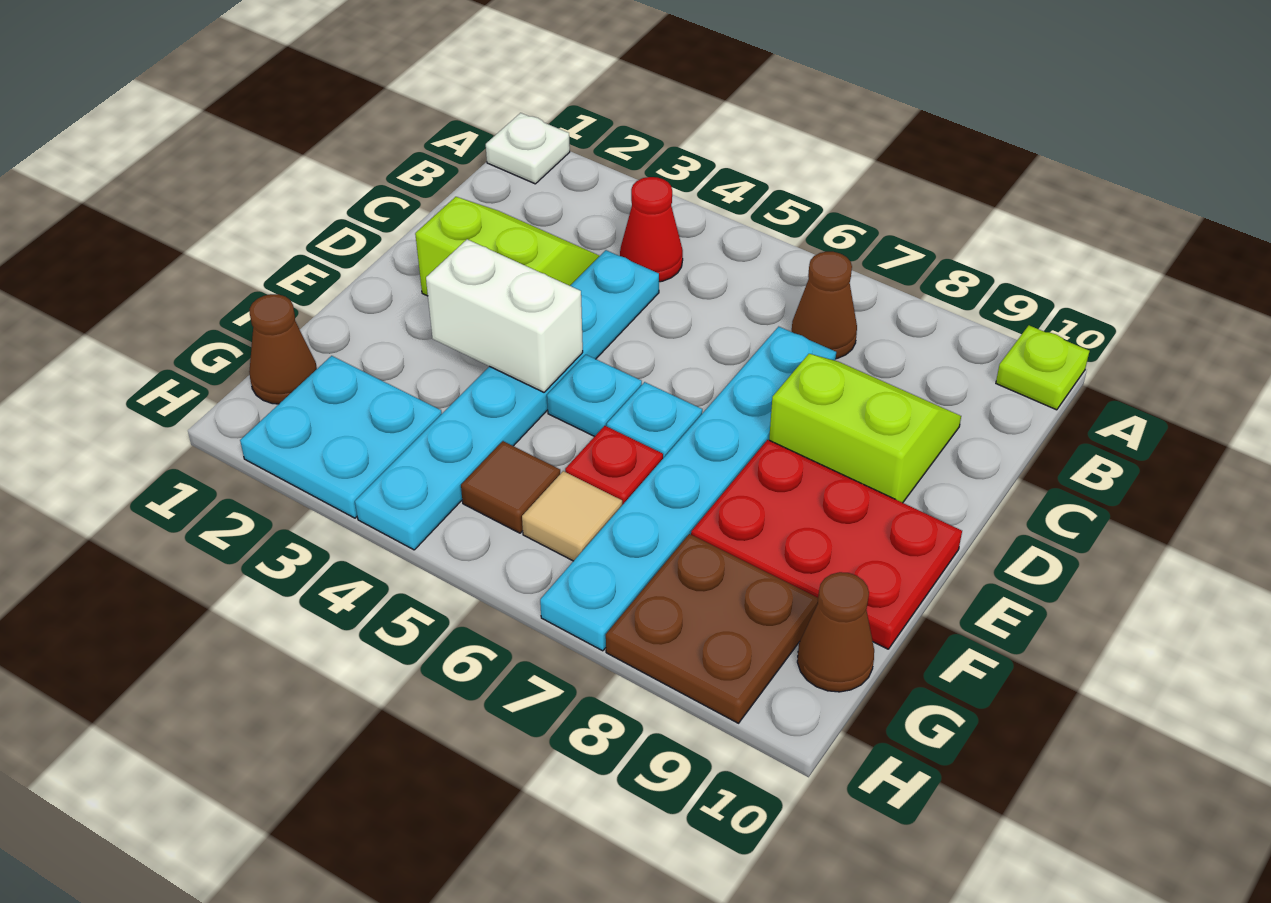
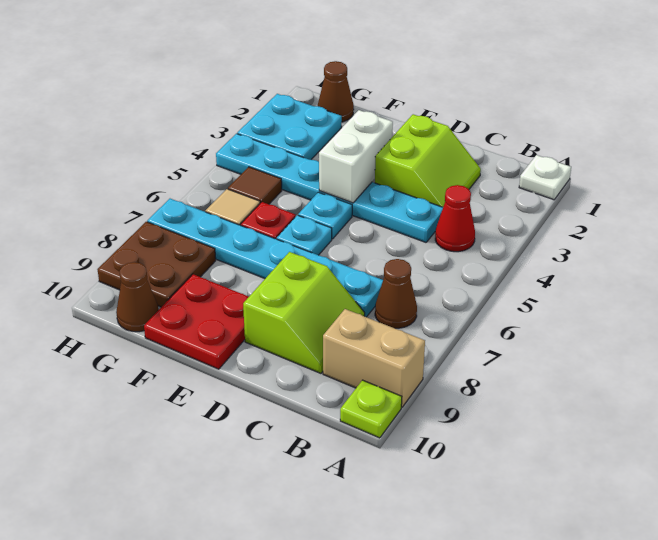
none -> tan brick A9:B9 level 1
red plate E8:F10 level 1 -> red plate E9:F10 level 1

